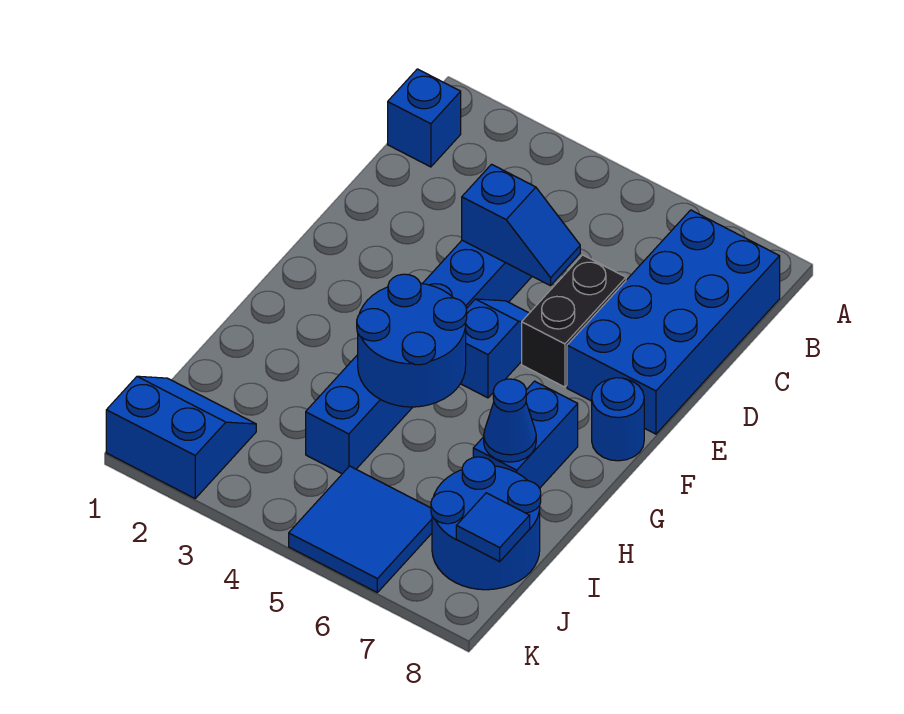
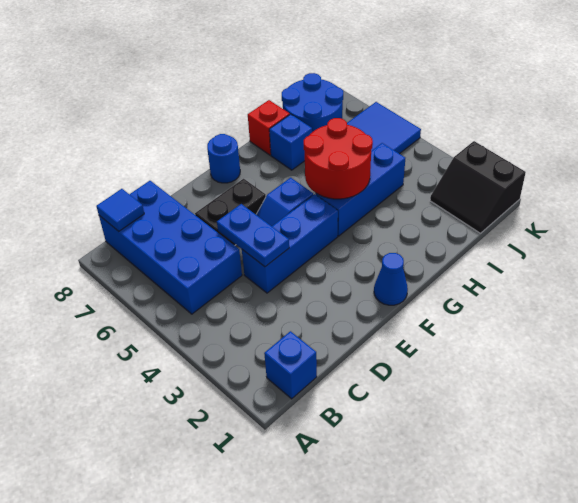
blue brick B7:E8 level 1 -> blue brick B5:C8 level 1
blue slope D4:D5 level 2 top 4 -> blue plate D4:D5 level 2
blue round brick G4:H5 level 2 -> red round brick G4:H5 level 2
blue brick G7:H7 level 1 -> blue brick H7 level 1
blue cone H7 level 2 -> blue cone F1 level 1
none -> red brick H8 level 1
blue slope J1:K2 level 1 top K -> black slope J1:K2 level 1 top K
blue tile J8 level 2 -> blue tile B8 level 2

